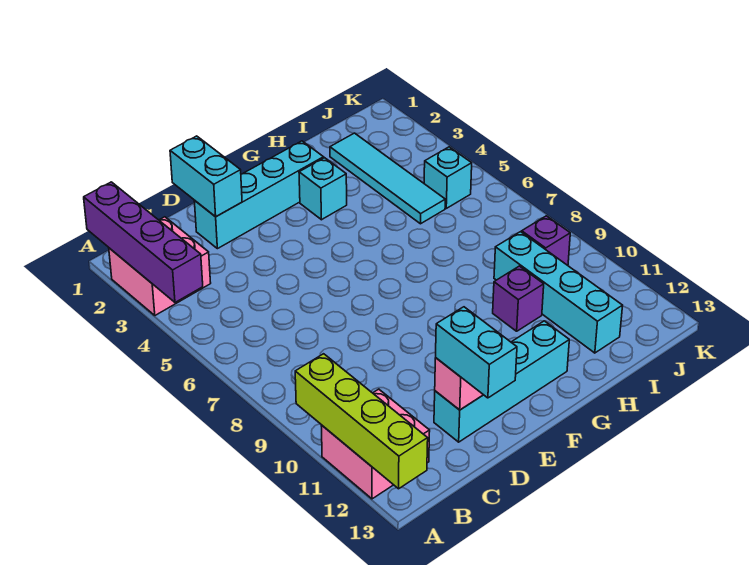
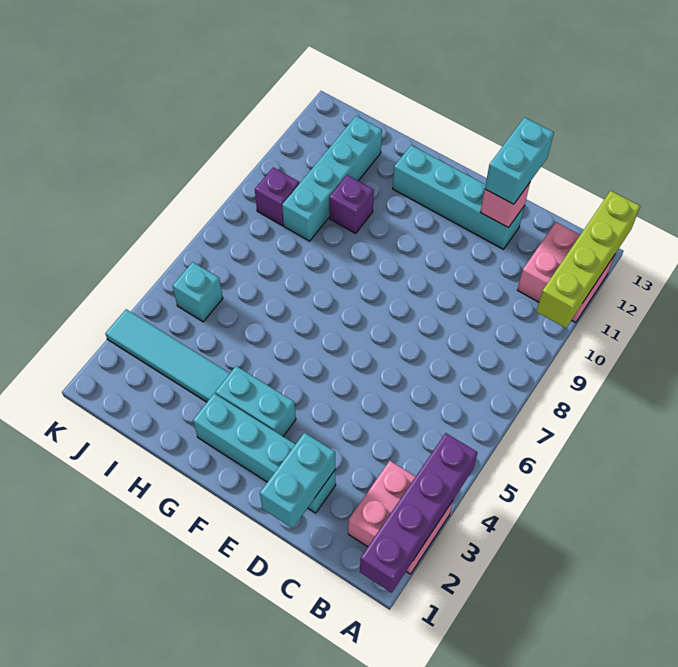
cyan brick G3 level 1 -> cyan brick F3:G3 level 1
cyan tile I2:I5 level 1 -> cyan tile H3:K3 level 1

